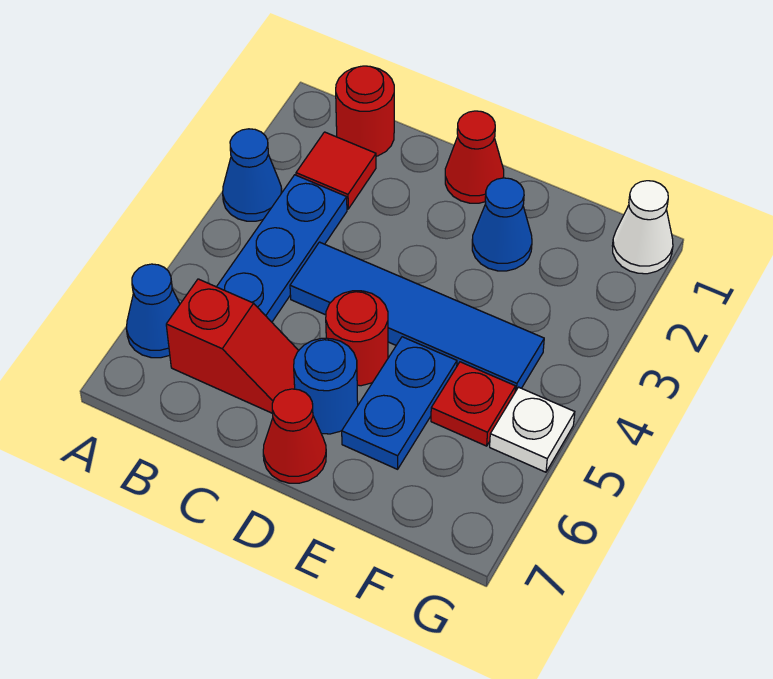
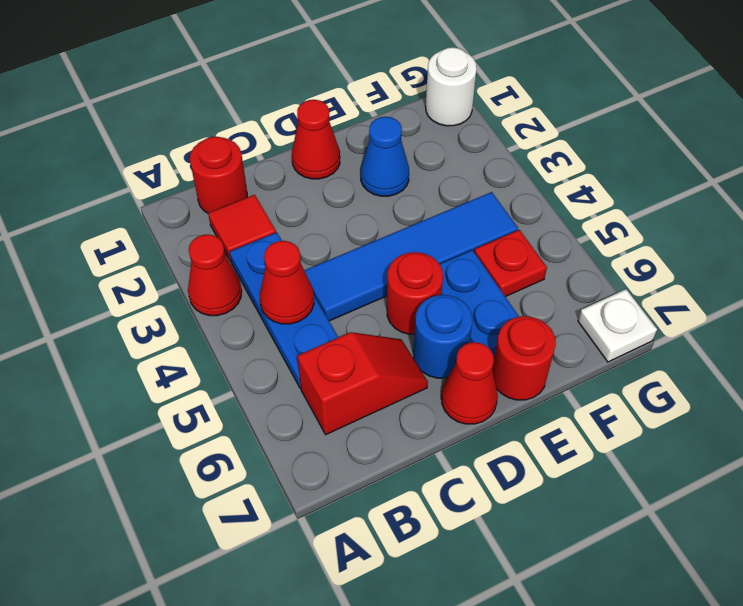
blue cone A3 level 1 -> red cone A3 level 1
blue cone A6 level 1 -> none
none -> red cone B4 level 2
none -> red round brick E7 level 1
white cone G1 level 1 -> white round brick G1 level 1
white plate G5 level 1 -> white plate G7 level 1

